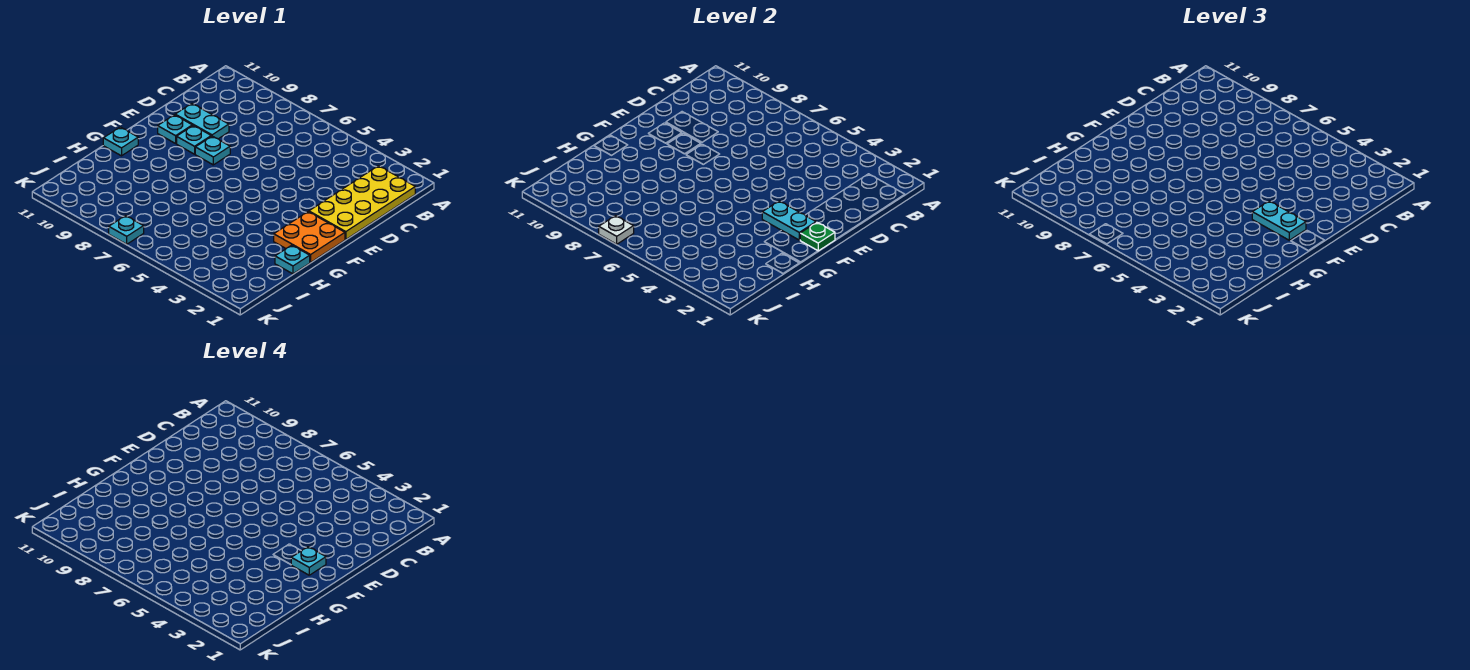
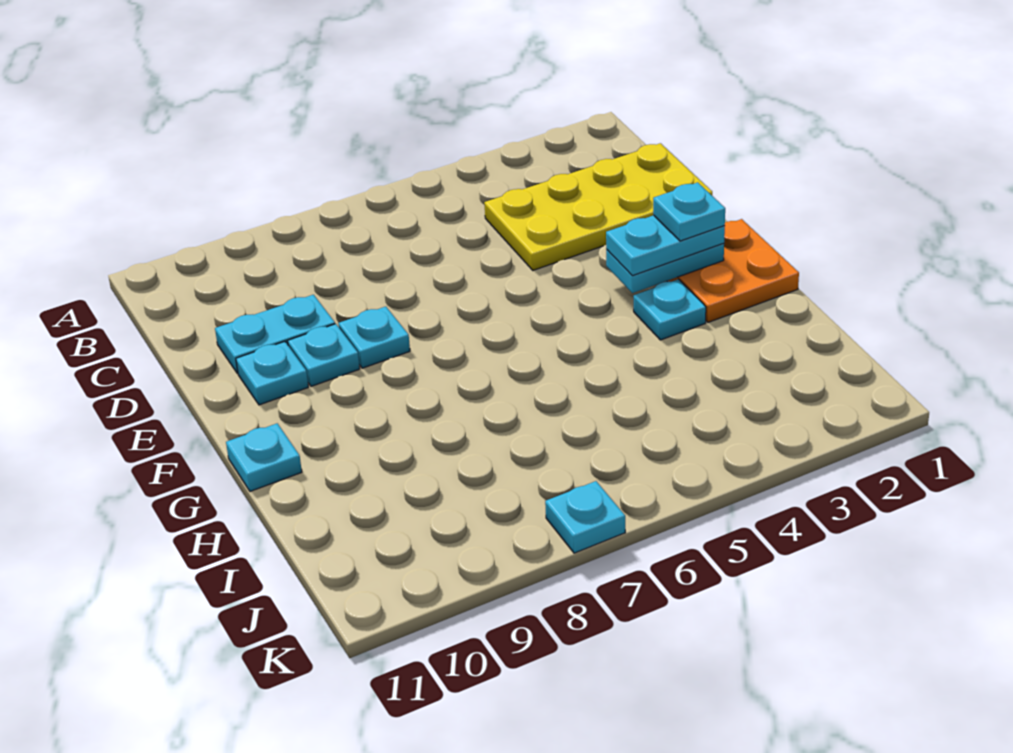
yellow plate B1:E2 level 1 -> yellow plate C1:D4 level 1
green plate F1 level 2 -> none
cyan plate H1 level 1 -> cyan plate G3 level 1
white plate K7 level 2 -> none

